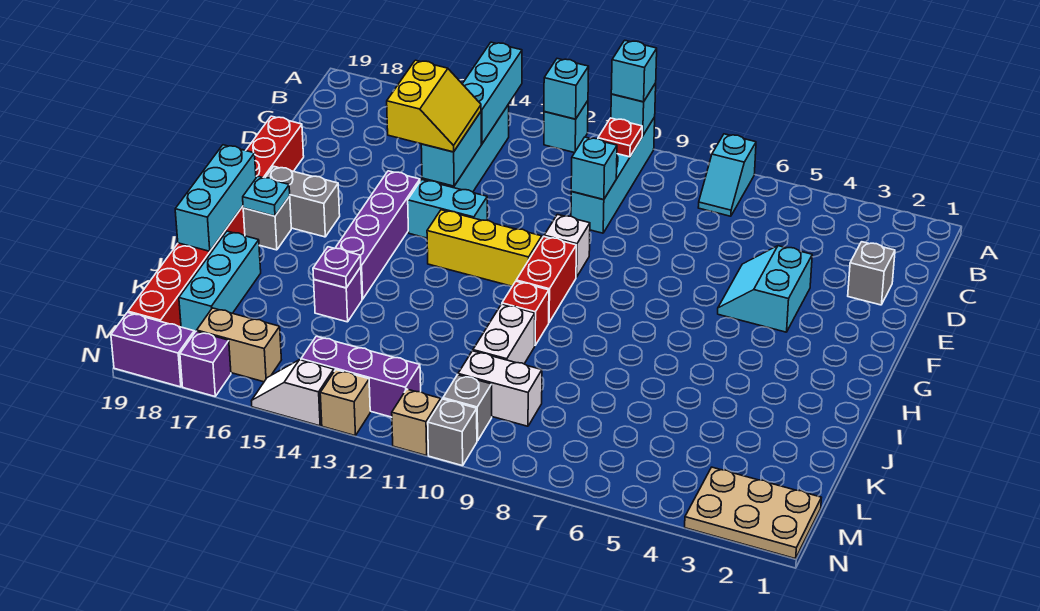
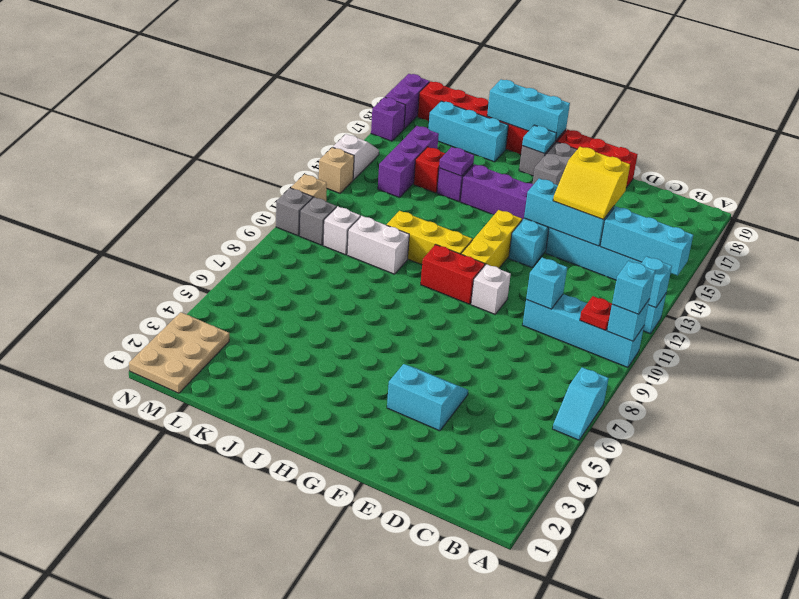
cyan slope A7:B7 level 1 top A -> cyan slope A6:A7 level 1 top 7
grey brick D2 level 1 -> none
cyan brick D14:E14 level 2 -> cyan brick D14:F14 level 2
none -> yellow brick H11:J11 level 1
red brick I10 level 1 -> red brick K15 level 1
white brick L9:L10 level 1 -> white brick L10 level 1
purple brick M12:M14 level 1 -> purple brick L14:L16 level 1
tan brick M16:M17 level 1 -> none

